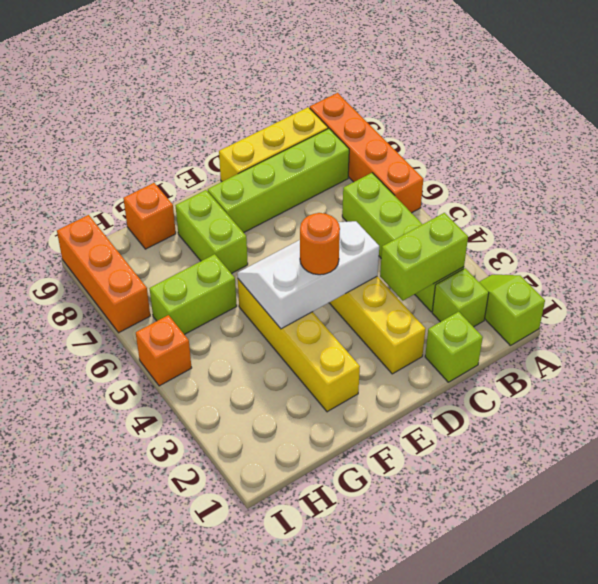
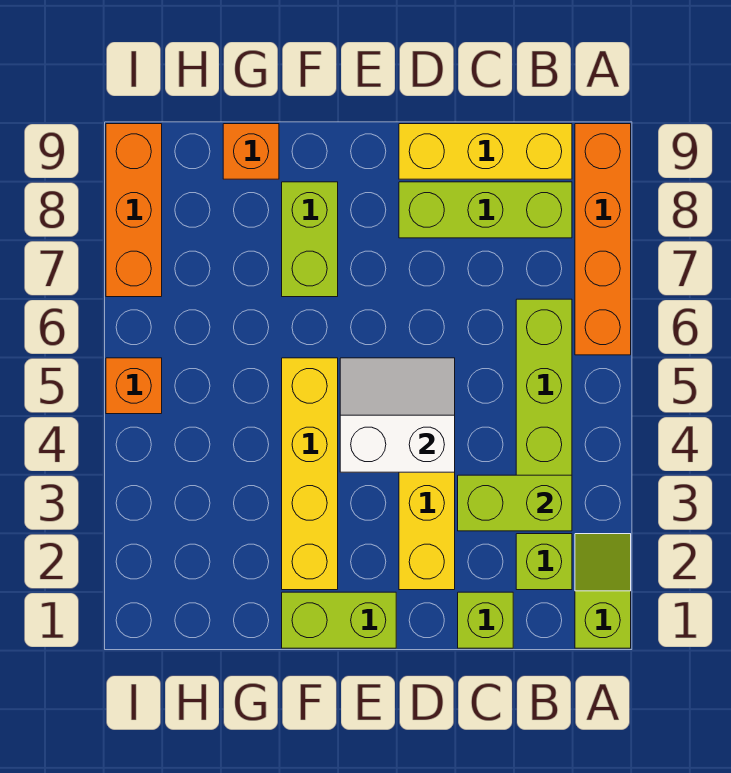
lime brick B8:E8 level 1 -> lime brick B8:D8 level 1
white slope D4:F5 level 2 top 4 -> white slope D4:E5 level 2 top 4
orange round brick E4 level 3 -> none
lime brick G6:H6 level 1 -> lime brick E1:F1 level 1

